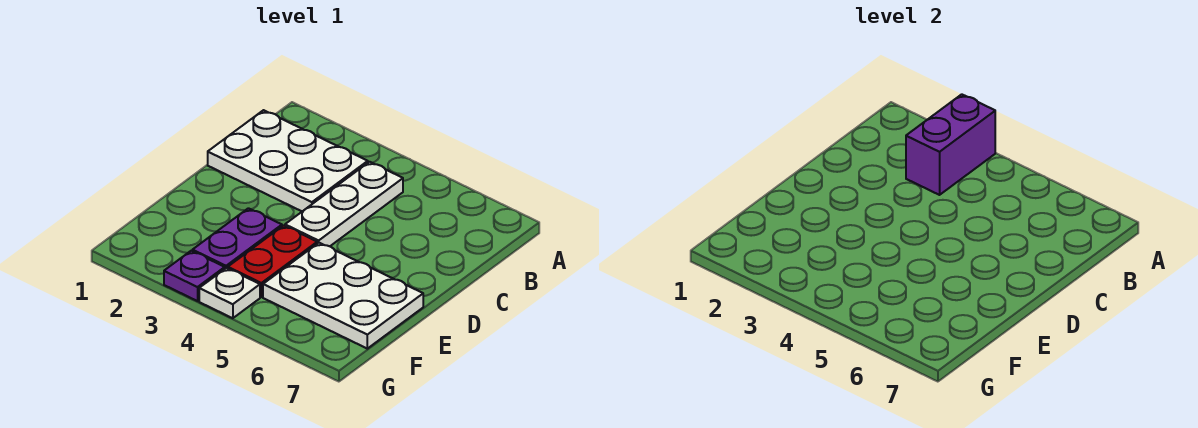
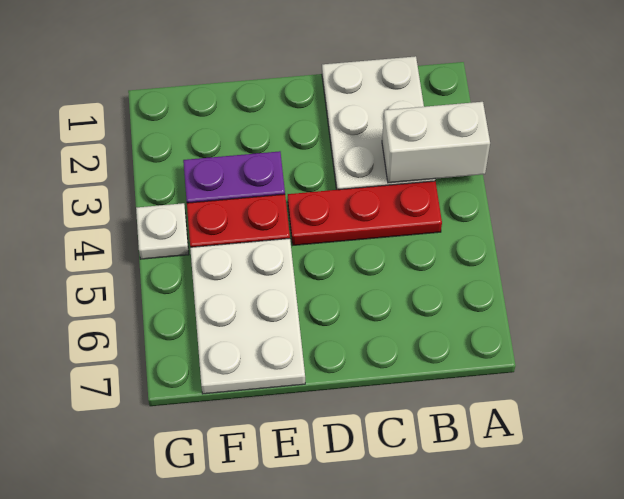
purple brick A3:B3 level 2 -> white brick A3:B3 level 2
white plate B4:D4 level 1 -> red plate B4:D4 level 1
purple plate G3 level 1 -> none

